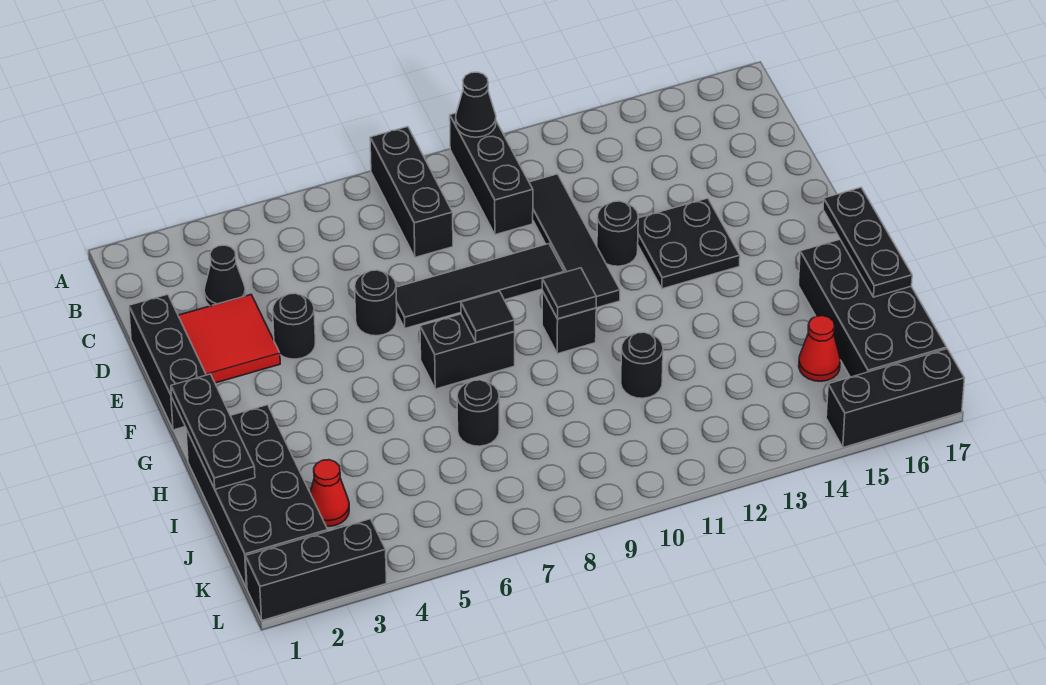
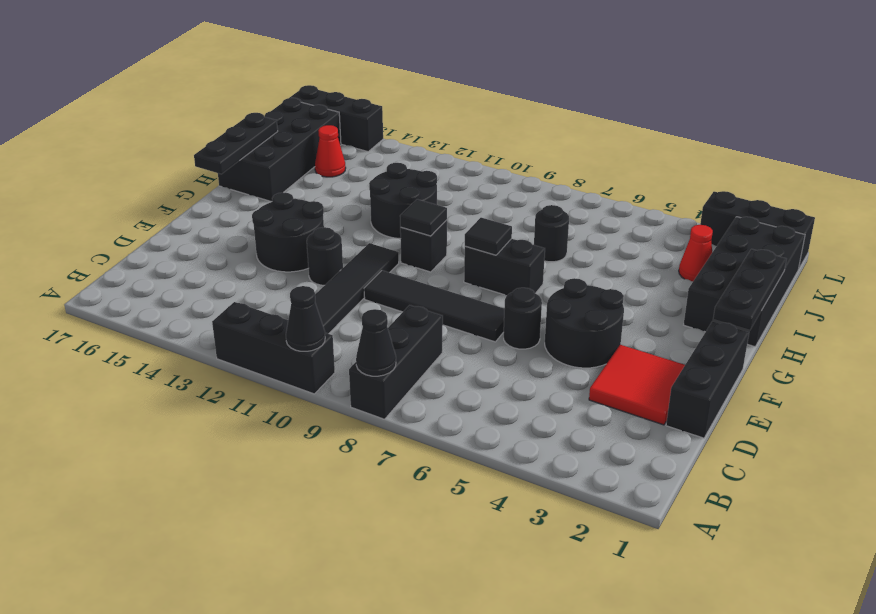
black brick A10:C10 level 1 -> black brick A10:A12 level 1
black cone C3 level 1 -> black cone A8 level 2
black round brick E4 level 1 -> black round brick E4:F5 level 1
black plate E13:F14 level 1 -> black round brick E13:F14 level 1
black round brick I11 level 1 -> black round brick H11:I12 level 1

